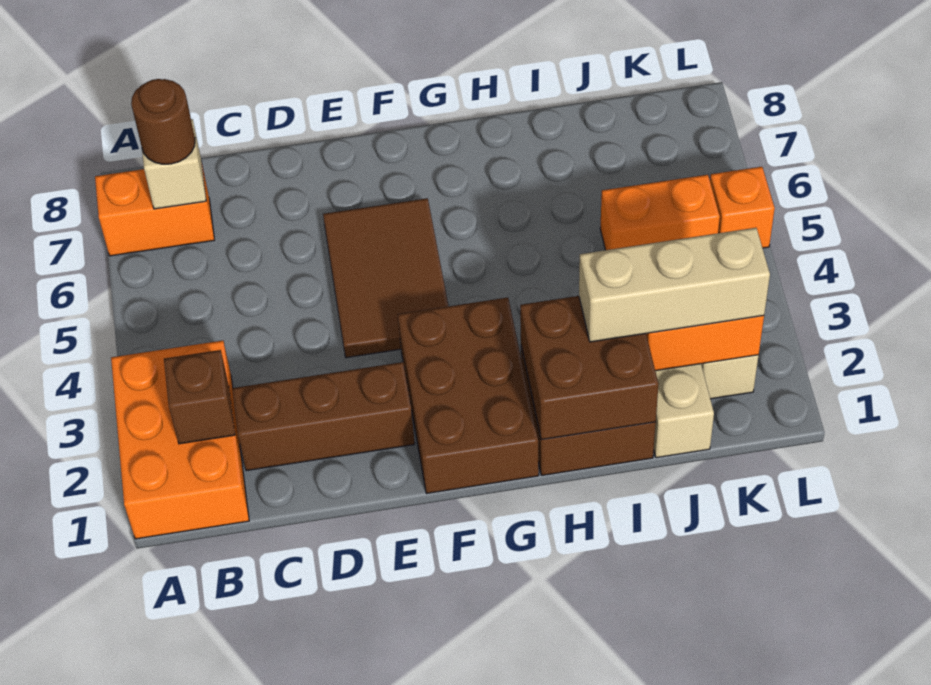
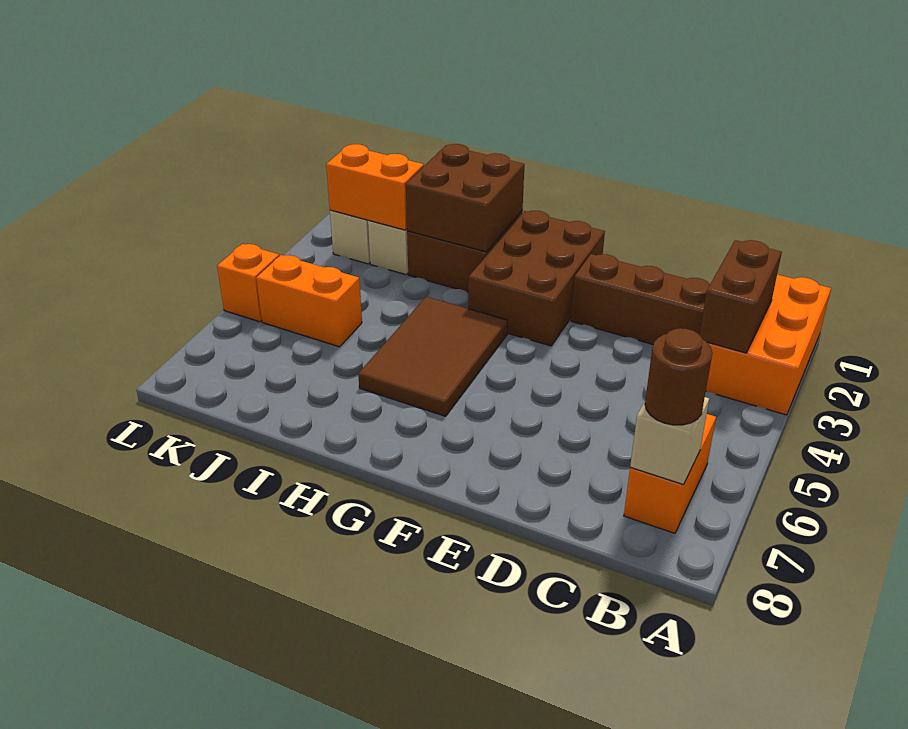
orange brick A7:B7 level 1 -> orange brick B6:B7 level 1
brown brick B2 level 2 -> brown brick B2:B3 level 2
brown tile E4:F6 level 1 -> brown tile G4:H6 level 1
tan brick I2:K2 level 3 -> none

